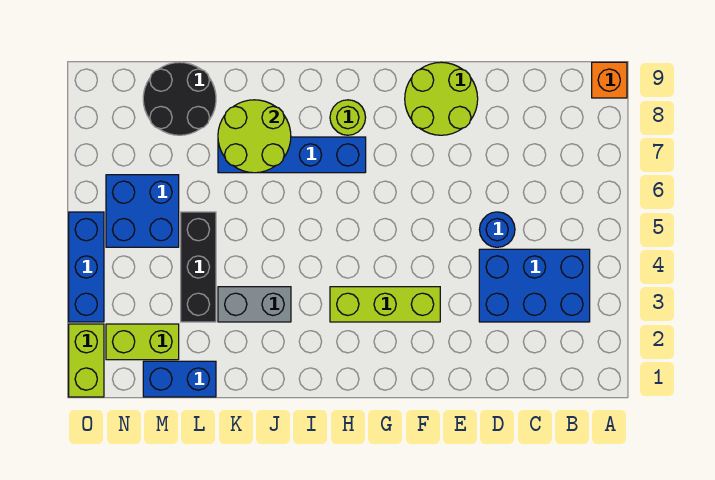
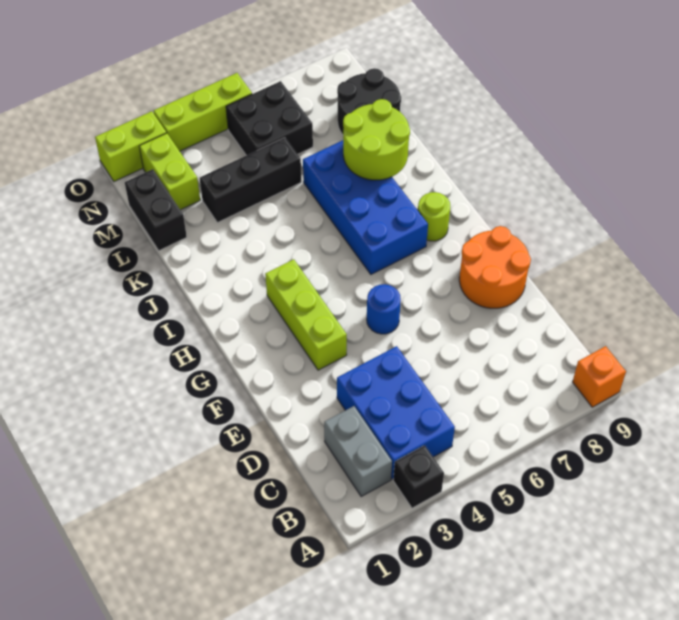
none -> black brick A3 level 1
blue round brick D5 level 1 -> blue round brick F5 level 1
lime round brick E8:F9 level 1 -> orange round brick E8:F9 level 1
blue brick H7:K7 level 1 -> blue brick H6:K7 level 1
grey brick J3:K3 level 1 -> grey brick B2:C2 level 1
blue brick L1:M1 level 1 -> black brick L1:M1 level 1
blue brick M5:N6 level 1 -> black brick M5:N6 level 1
blue brick O3:O5 level 1 -> lime brick O3:O5 level 1

